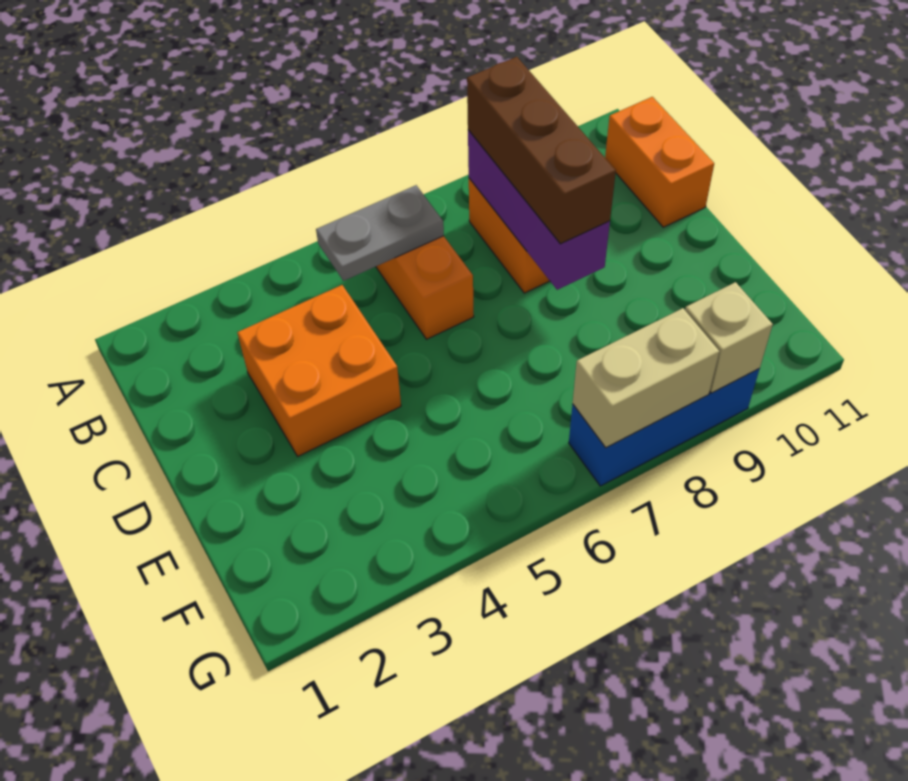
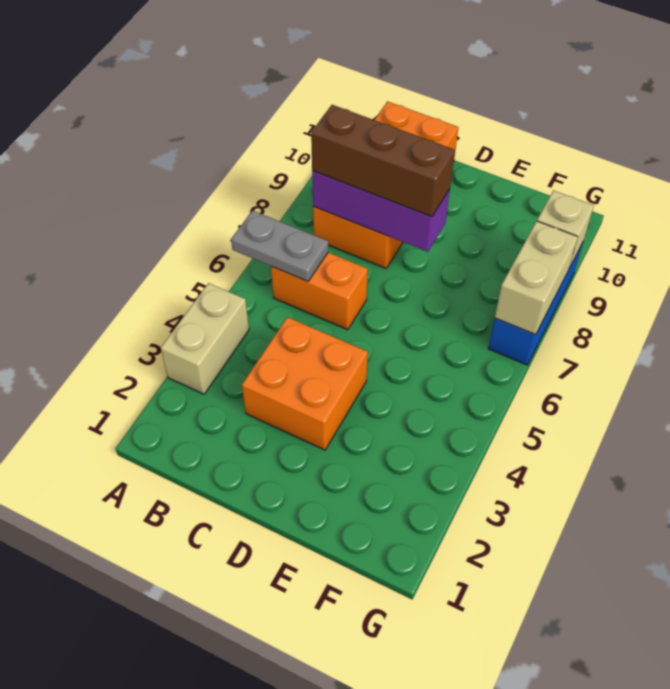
none -> tan brick A3:A4 level 1
grey plate B5:B6 level 2 -> grey plate A6:B6 level 2

